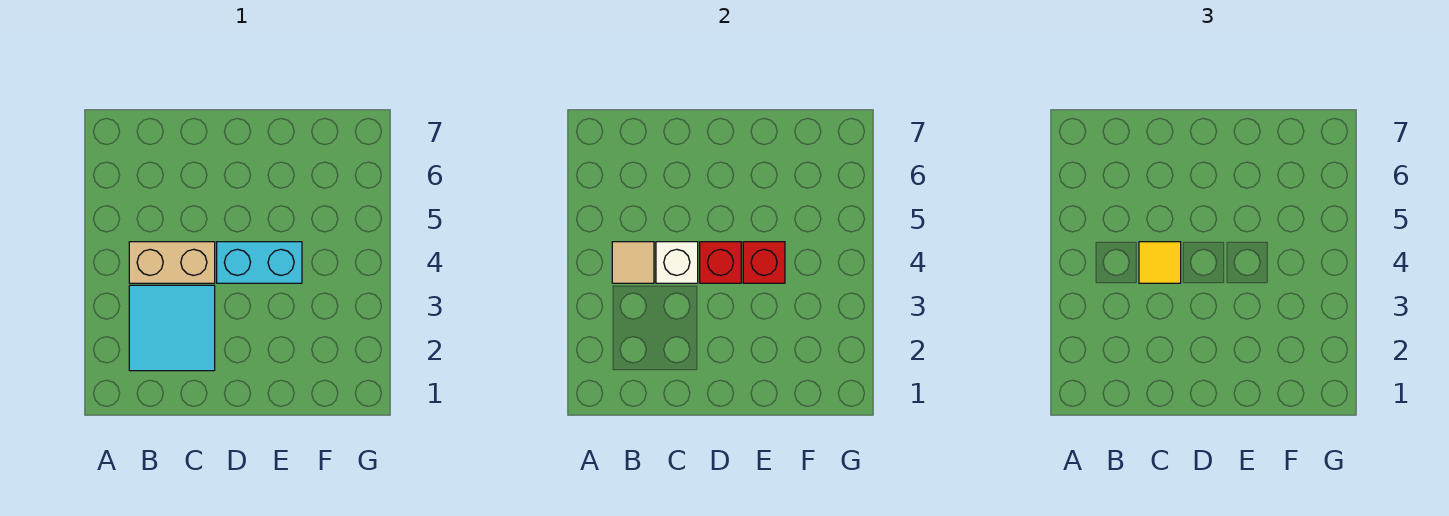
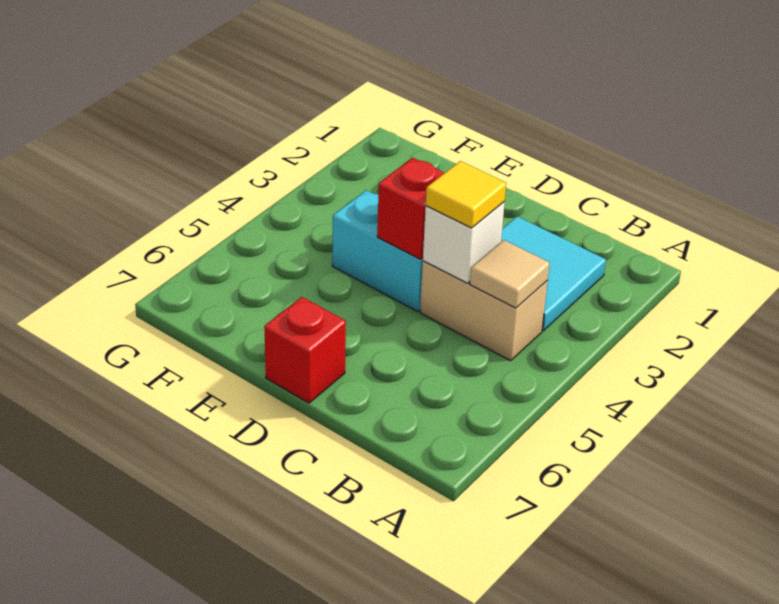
red brick E4 level 2 -> red brick D7 level 1

